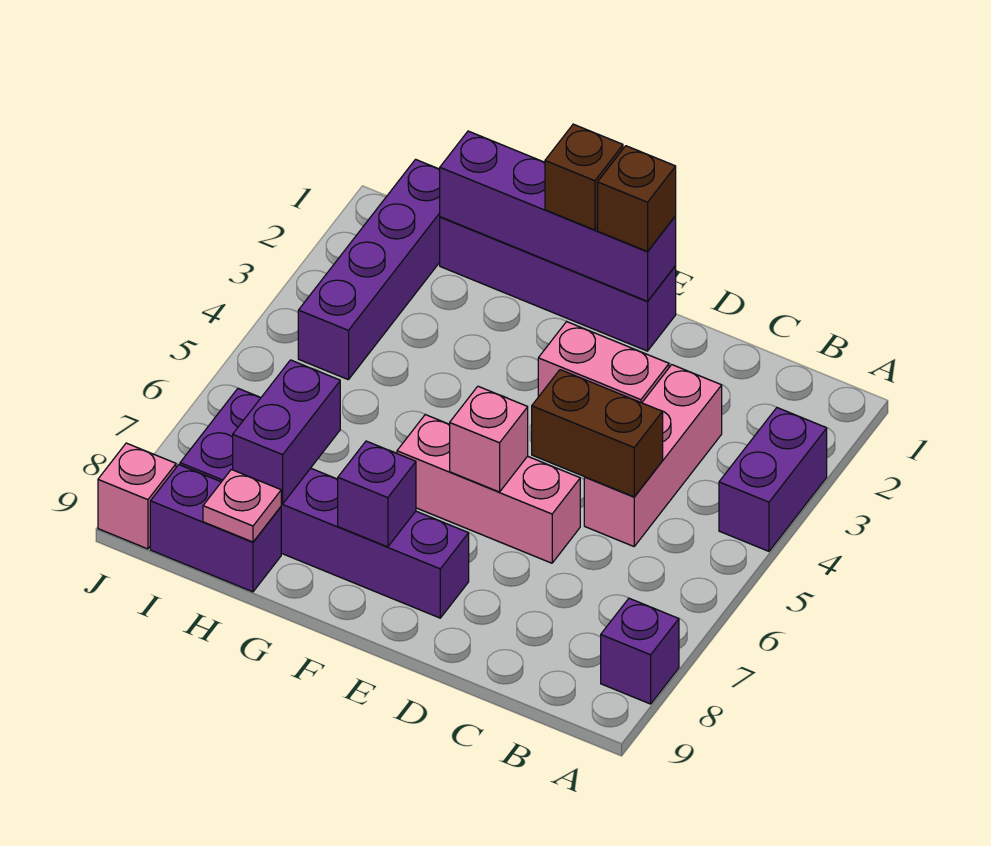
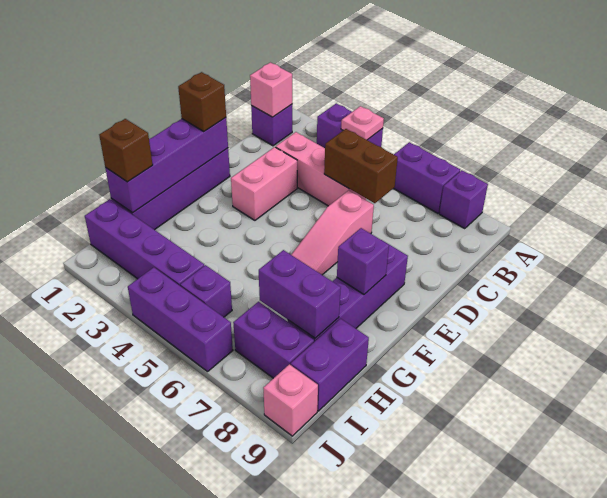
none -> purple brick A6:A7 level 1
none -> purple brick B1 level 1
brown brick C5:D5 level 2 -> brown brick C5:C6 level 2
pink brick D6:F6 level 1 -> pink slope D6:F6 level 1 top D
pink brick E6 level 2 -> pink brick B1 level 2
brown brick F1 level 3 -> brown brick H1 level 3
pink plate H9 level 2 -> pink plate A4 level 2
none -> purple brick I5 level 1
none -> purple brick J4:J6 level 1

